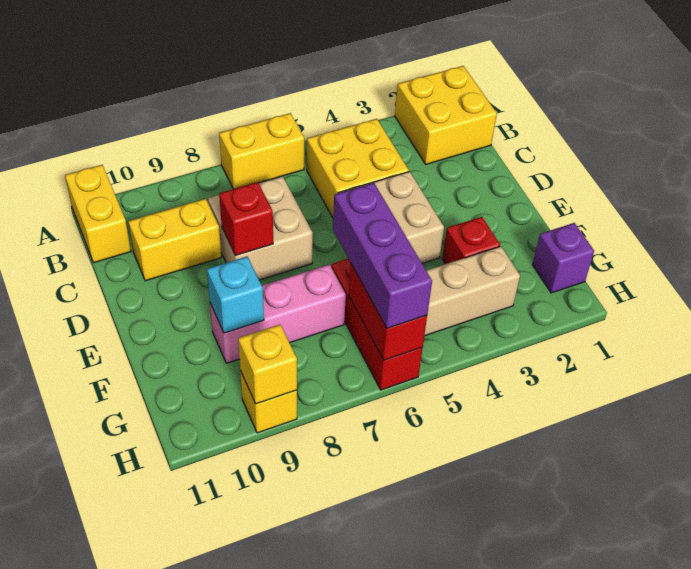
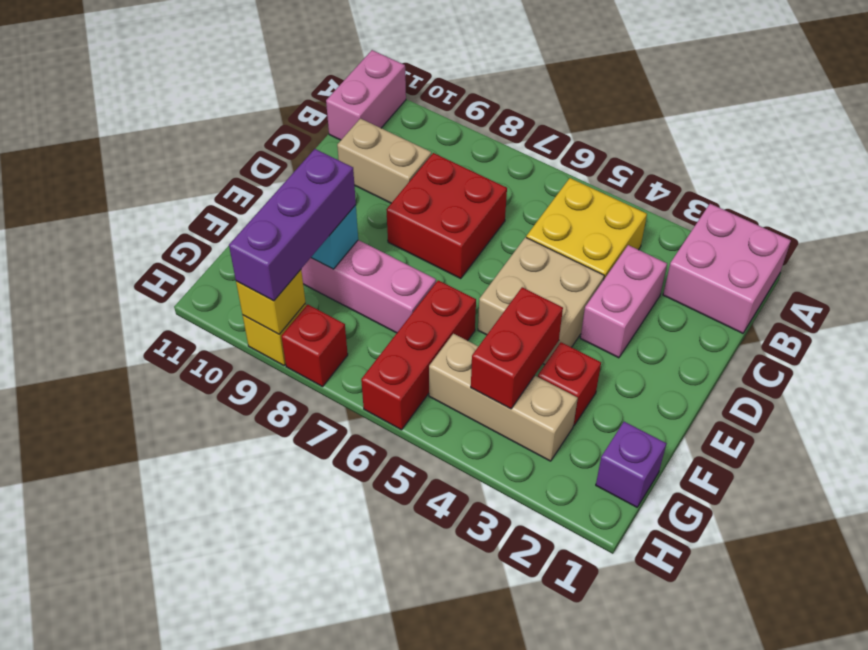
yellow brick A1:B2 level 1 -> pink brick A1:B2 level 1
yellow brick A6:A7 level 1 -> none
yellow brick A11:B11 level 1 -> pink brick A11:B11 level 1
none -> pink brick C3:D3 level 1
tan brick C7:D8 level 1 -> red brick C7:D8 level 1
yellow brick C9:C10 level 1 -> tan brick C9:C10 level 1
red brick D8 level 2 -> red brick H8 level 1
purple brick F6:H6 level 3 -> purple brick F9:H9 level 3
red brick G6:H6 level 2 -> red brick F4:G4 level 2

